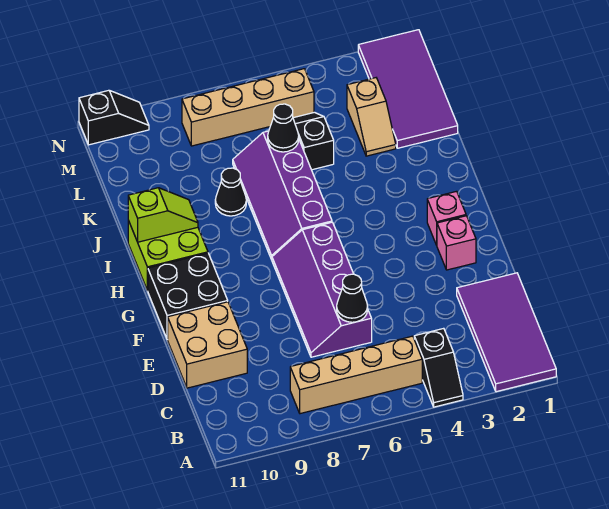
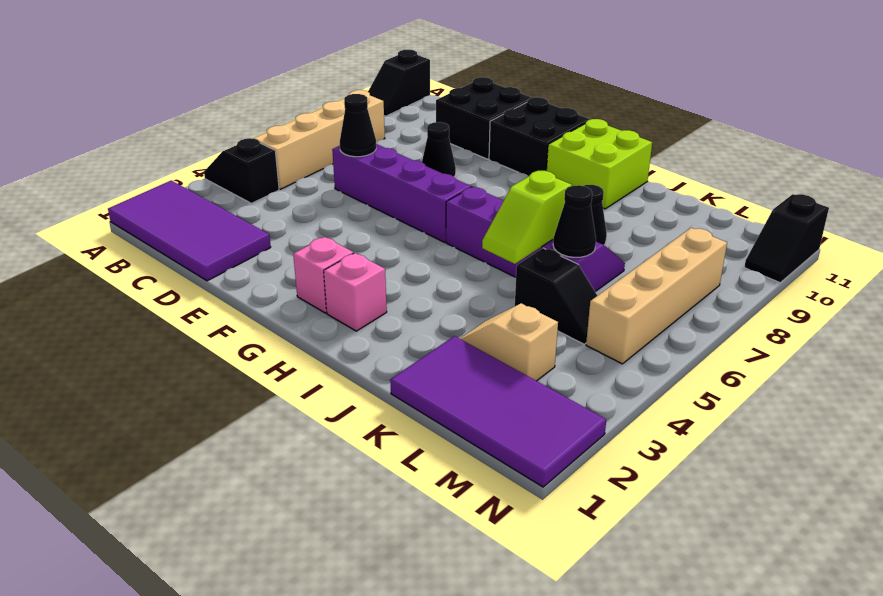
none -> black slope A10:A11 level 1 top 11
tan brick D10:E11 level 1 -> black brick D10:E11 level 1
none -> black cone E8 level 1
pink brick F2 level 1 -> pink brick H2 level 1
lime slope I10:I11 level 2 top 11 -> lime slope J5:J6 level 2 top 6

